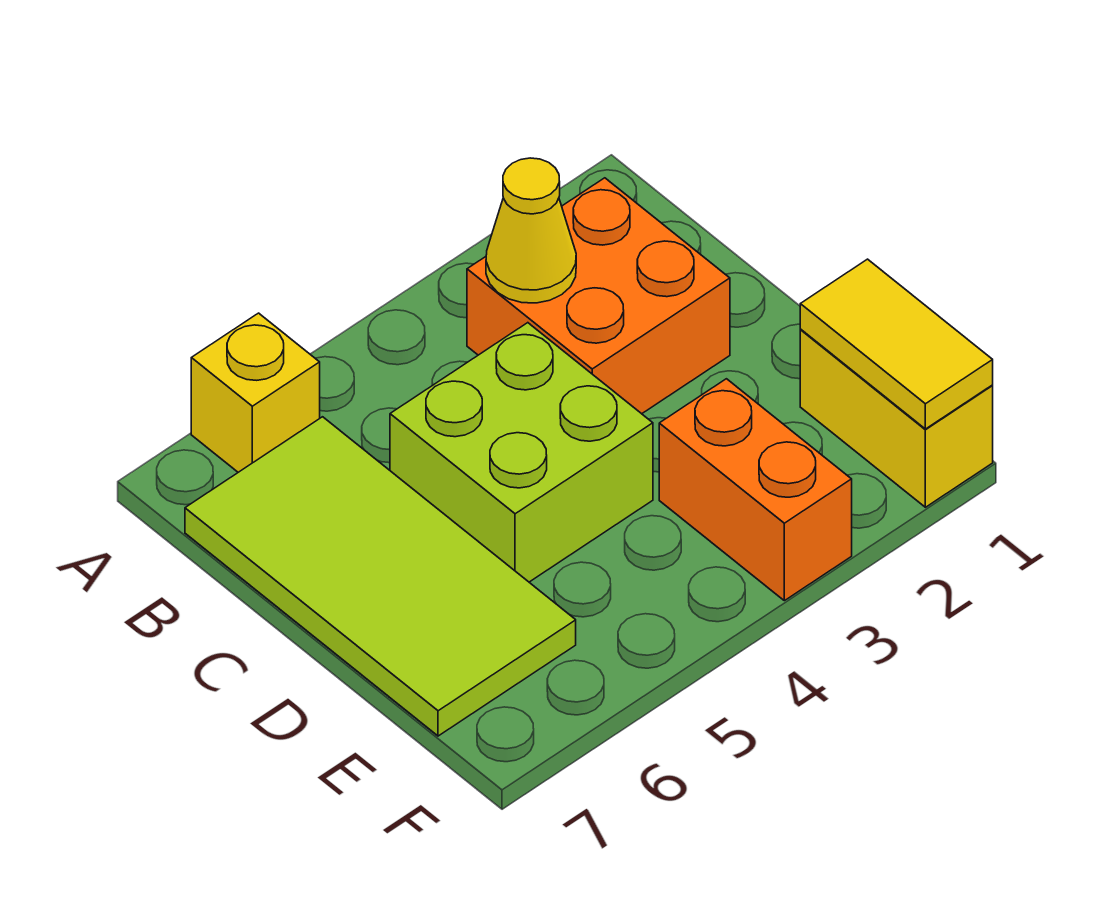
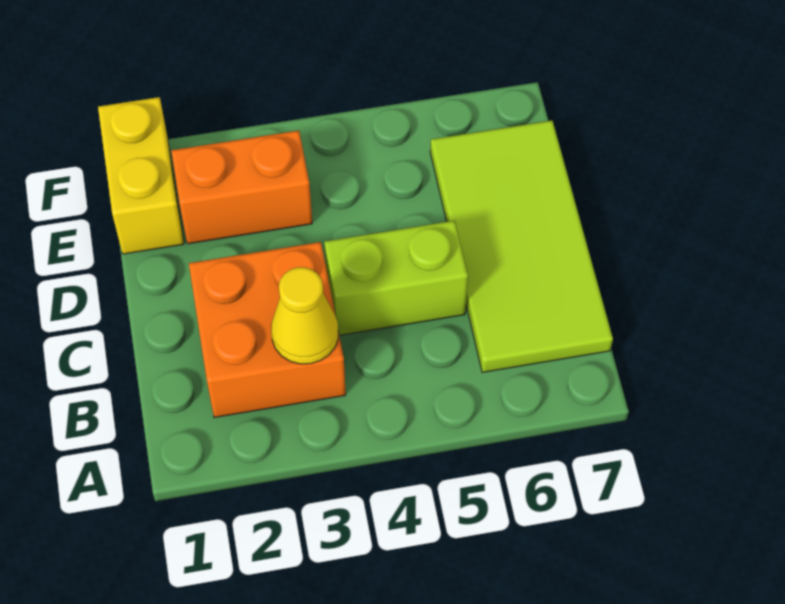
yellow brick A6 level 1 -> none
lime brick C4:D5 level 1 -> lime brick C4:C5 level 1
yellow tile E1:F1 level 2 -> none
orange brick E3:F3 level 1 -> orange brick E2:E3 level 1

